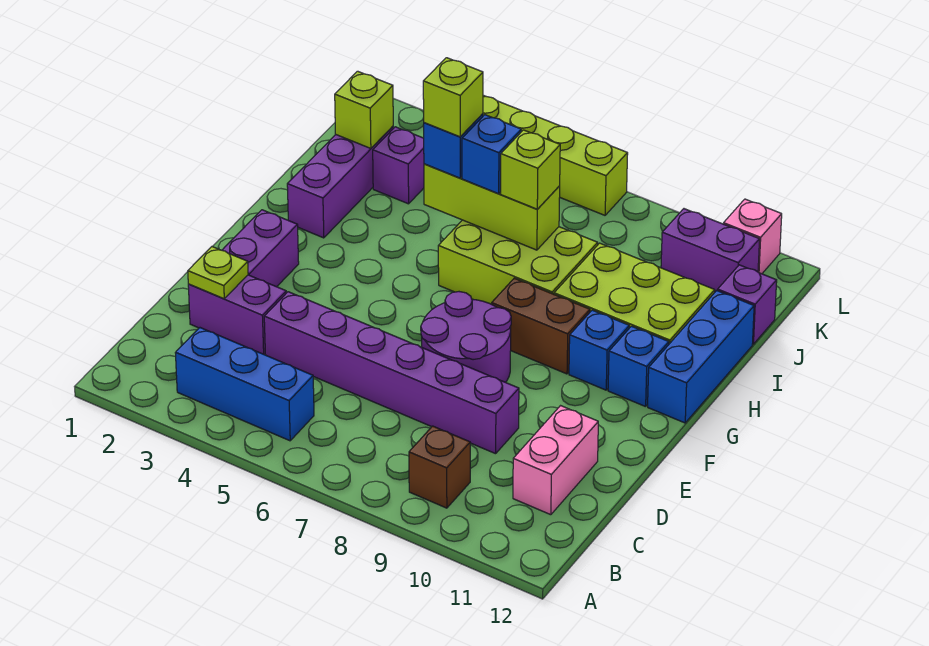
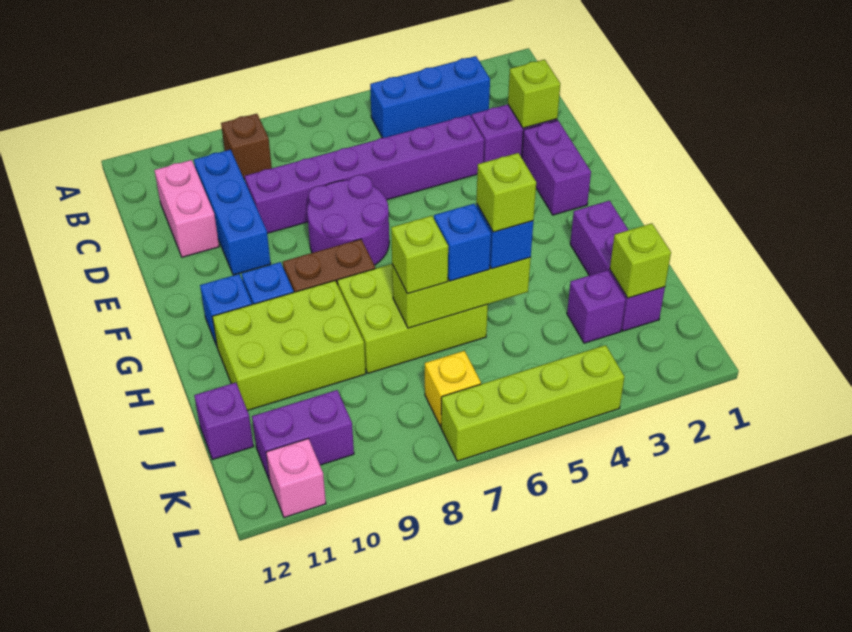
lime plate D2 level 2 -> lime brick D2 level 2
blue brick G12:I12 level 1 -> blue brick C10:E10 level 1
none -> yellow brick K7 level 1

